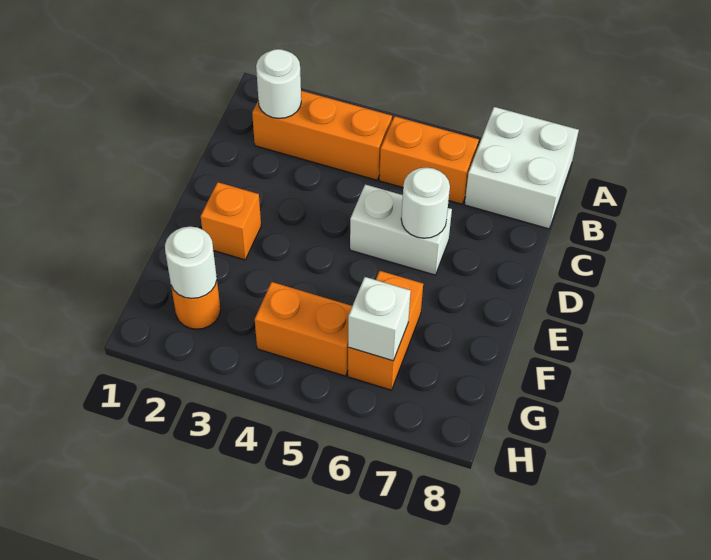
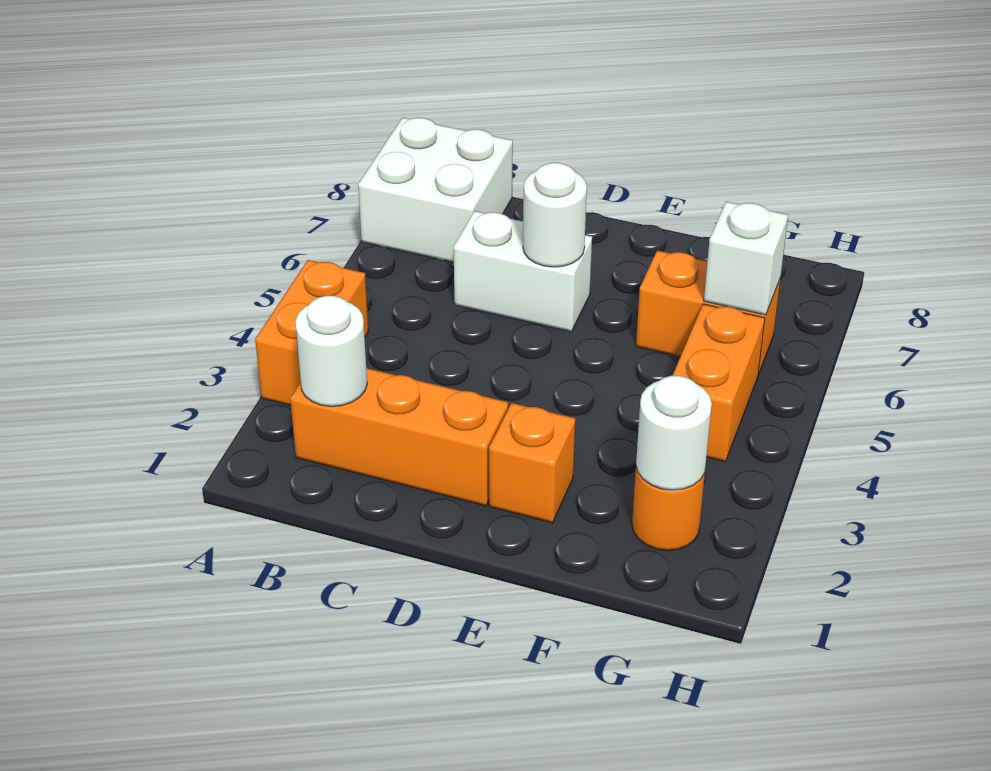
orange brick B2:B4 level 1 -> orange brick B2:D2 level 1
orange brick B5:B6 level 1 -> orange brick A3:A4 level 1
white brick D5:D6 level 1 -> white brick C6:D6 level 1

